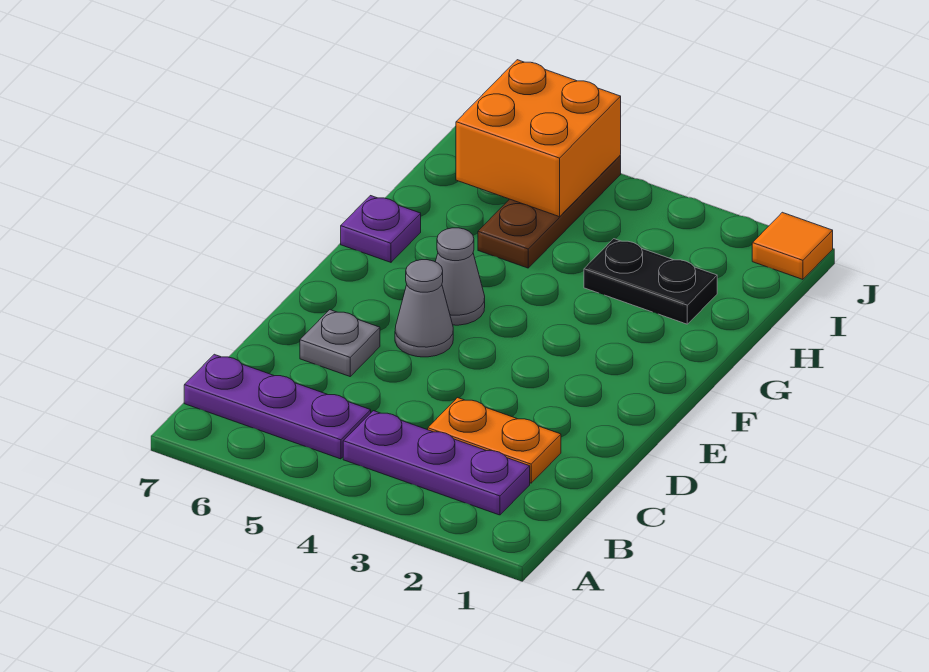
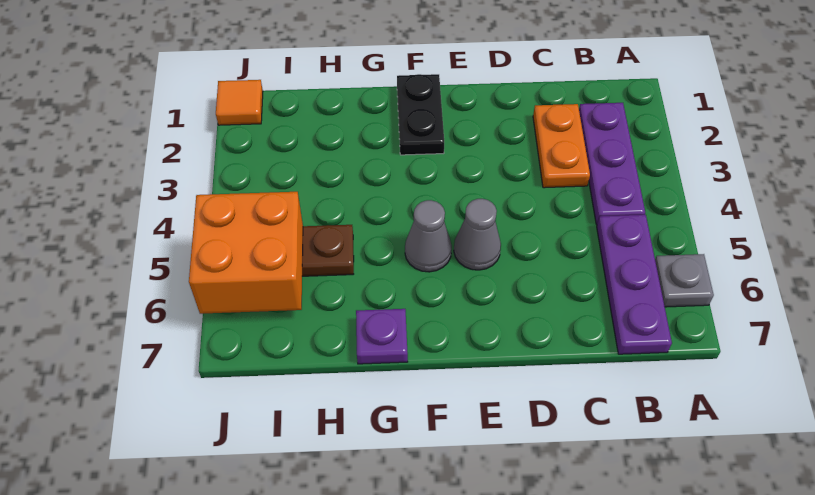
grey plate D6 level 1 -> grey plate A6 level 1
black plate H2:H3 level 1 -> black plate F1:F2 level 1

